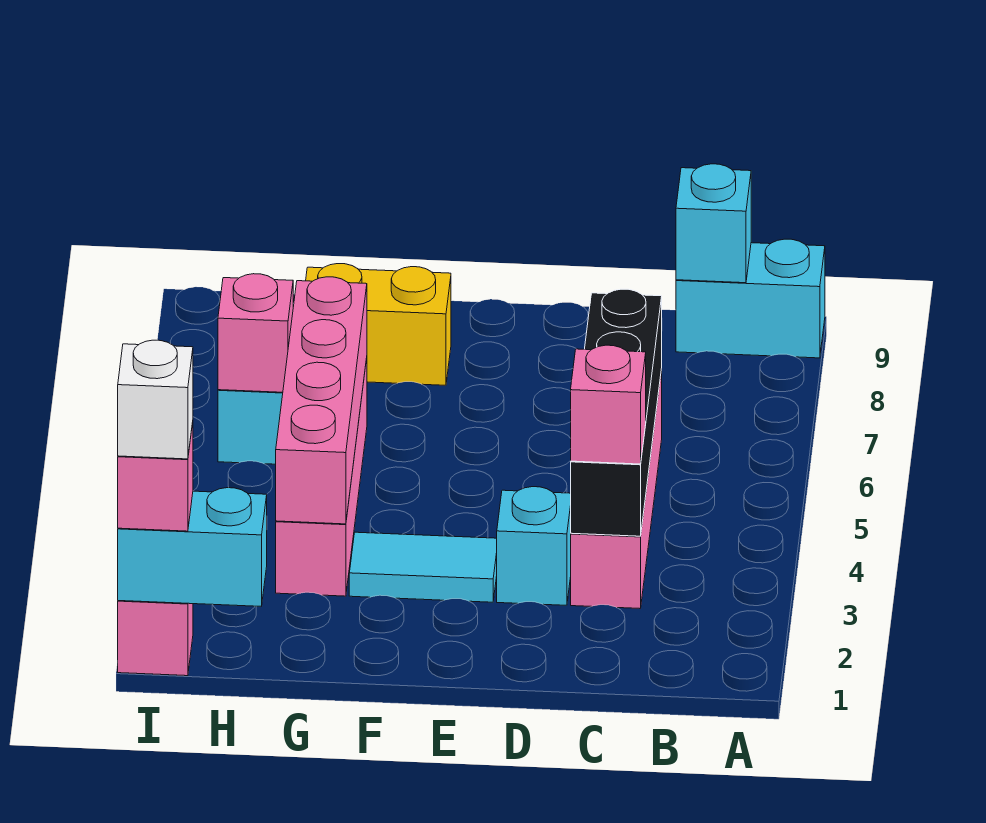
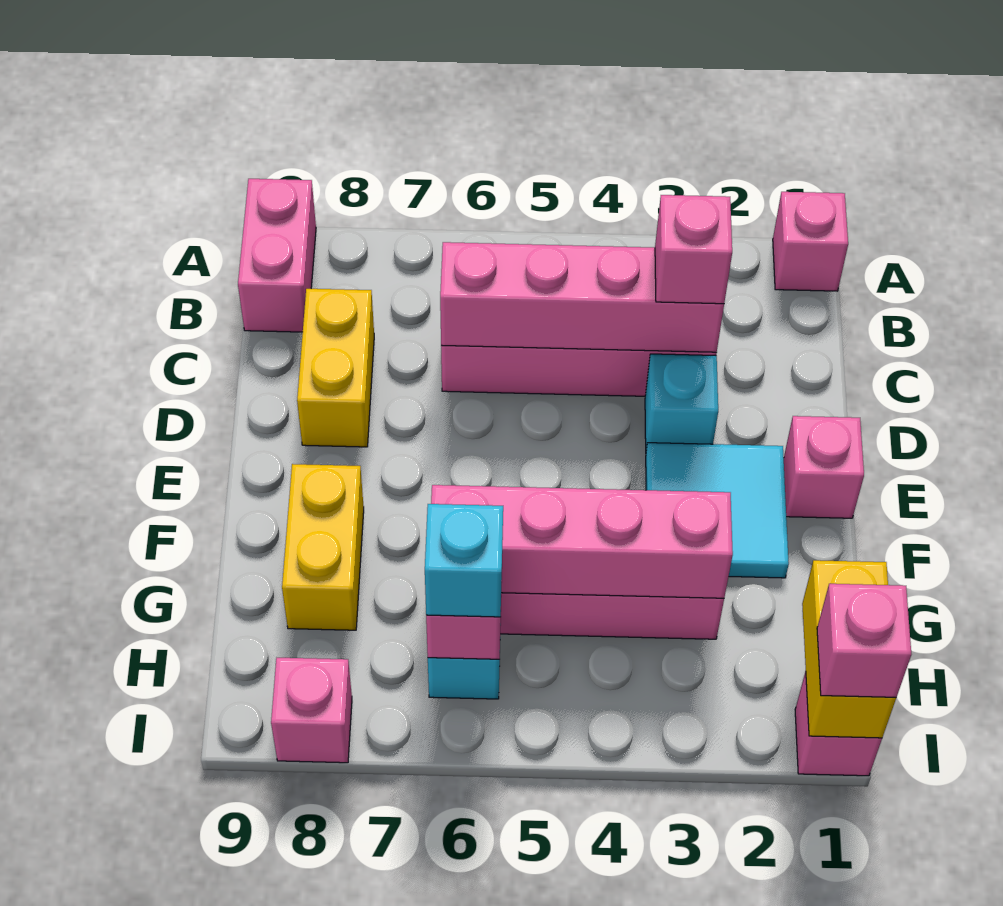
none -> pink brick A1 level 1
cyan brick A9:B9 level 1 -> pink brick A9:B9 level 1
cyan brick B9 level 2 -> cyan brick H6 level 3
black brick C3:C6 level 2 -> pink brick C3:C6 level 2
none -> yellow brick C8:D8 level 1
none -> pink brick E1 level 1
cyan tile E3:F3 level 1 -> cyan tile E2:F3 level 1
cyan brick H1:I1 level 2 -> yellow brick H1:I1 level 2
white brick I1 level 4 -> none
none -> pink brick I8 level 1

